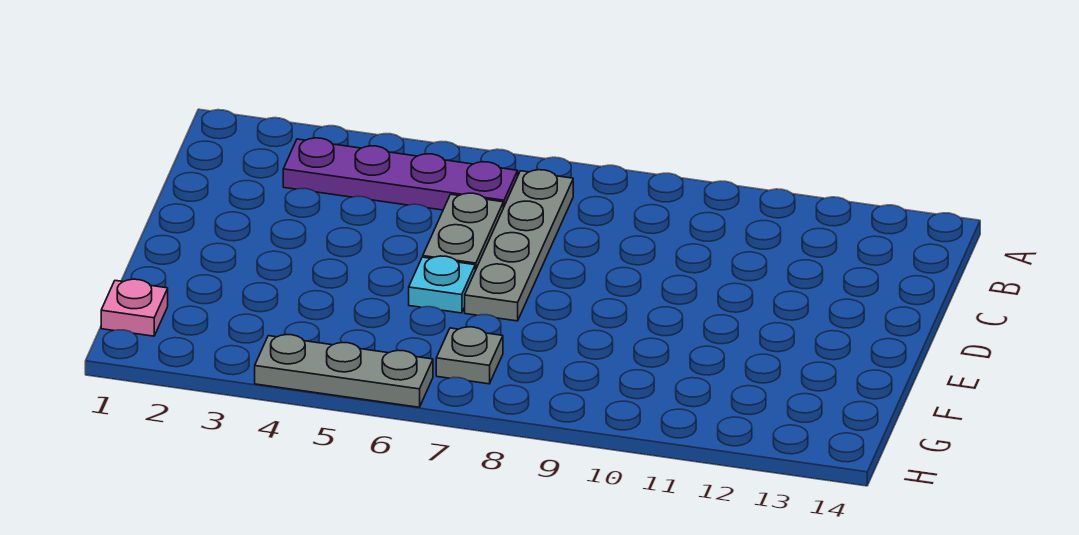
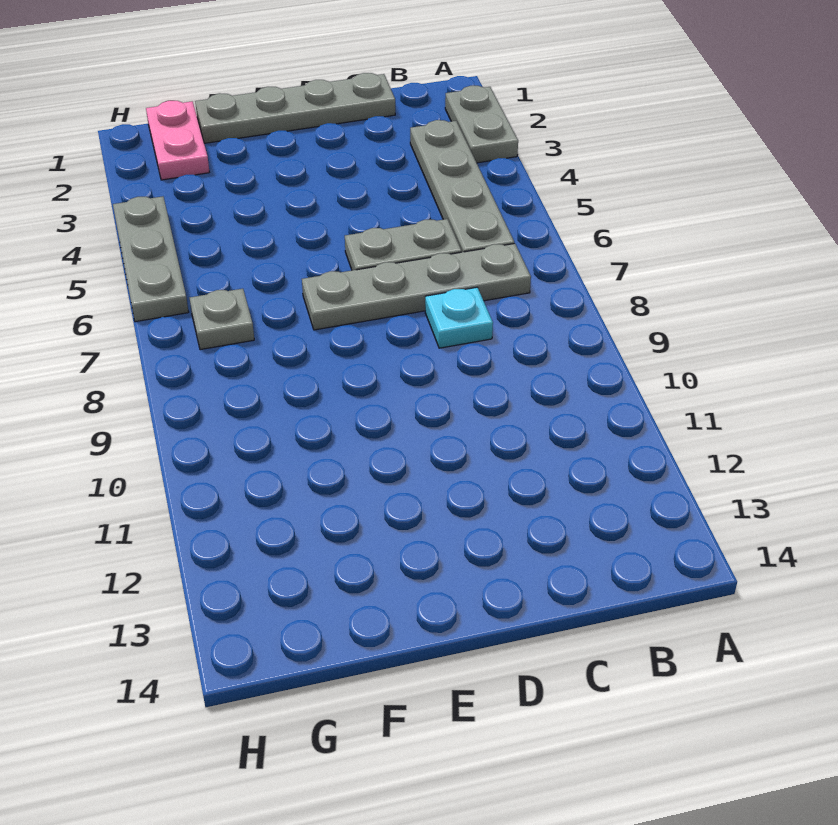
none -> grey plate A2:A3 level 1
purple plate B3:B6 level 1 -> grey plate B3:B6 level 1
none -> grey plate C1:F1 level 1
cyan plate E6 level 1 -> cyan plate C8 level 1
pink plate G1 level 1 -> pink plate G1:G2 level 1

